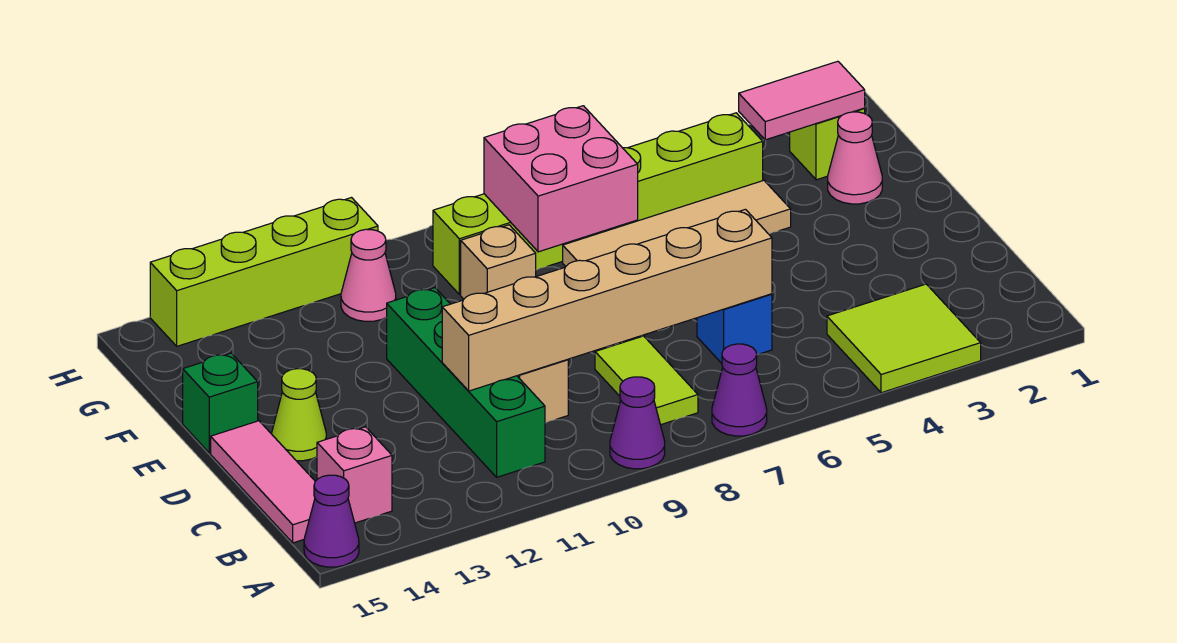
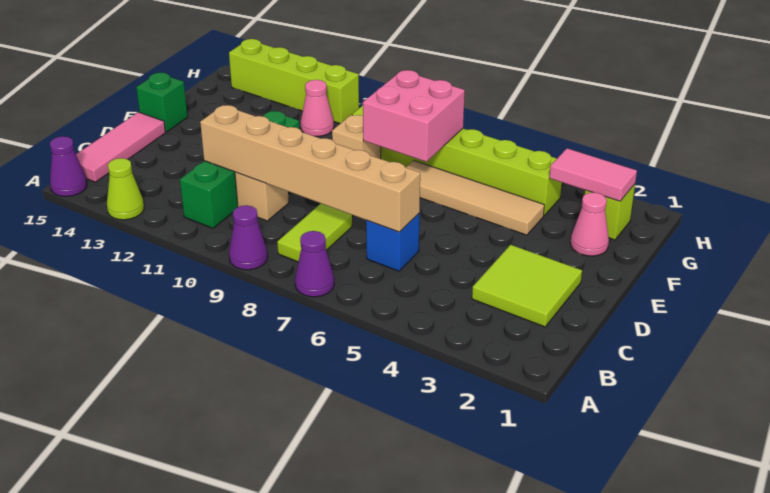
lime tile A3:B4 level 1 -> lime tile C2:D3 level 1
pink brick B14 level 1 -> none
lime cone D14 level 1 -> lime cone A13 level 1

